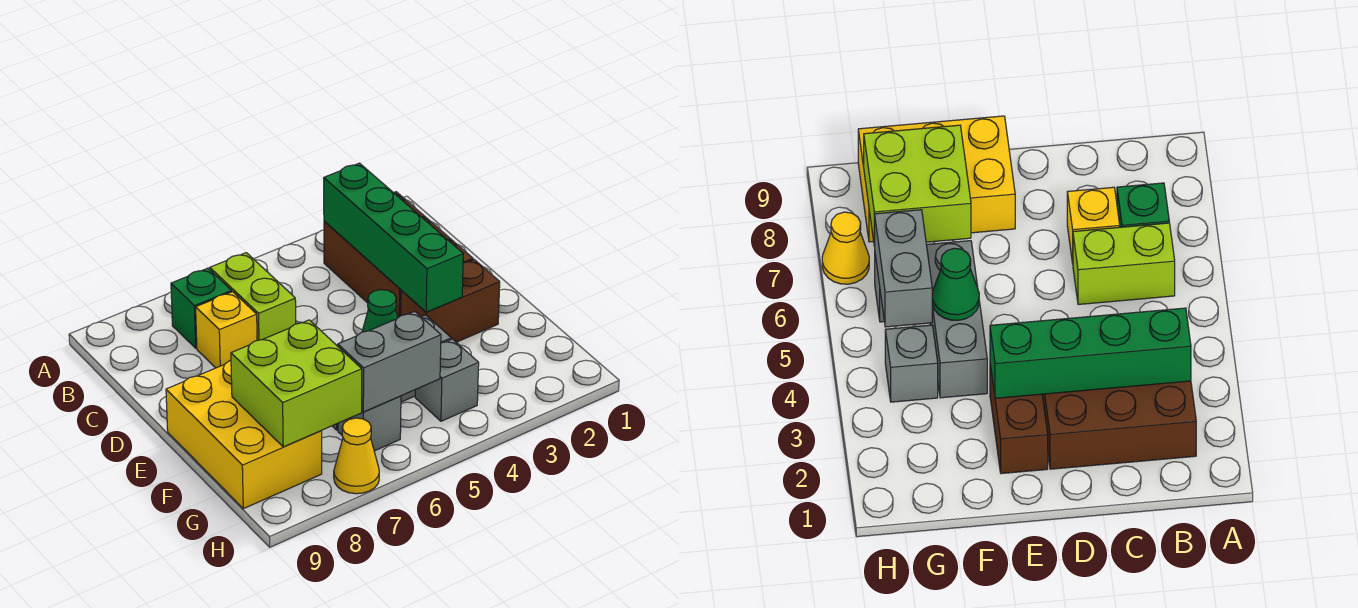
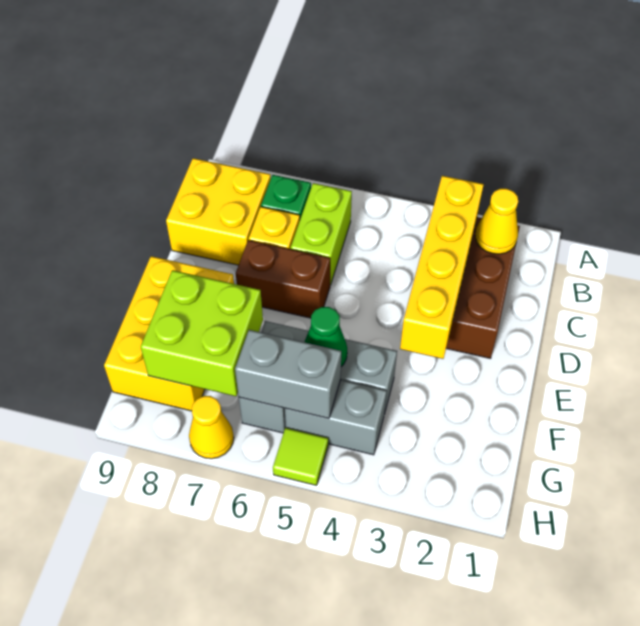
none -> yellow cone B2 level 2
green brick B3:E3 level 2 -> yellow brick B3:E3 level 2
none -> yellow brick B8:C9 level 1
brown brick E2:E3 level 1 -> brown brick D6:D7 level 1
grey brick G4 level 1 -> grey brick G4:G5 level 1
none -> lime tile H5 level 1

